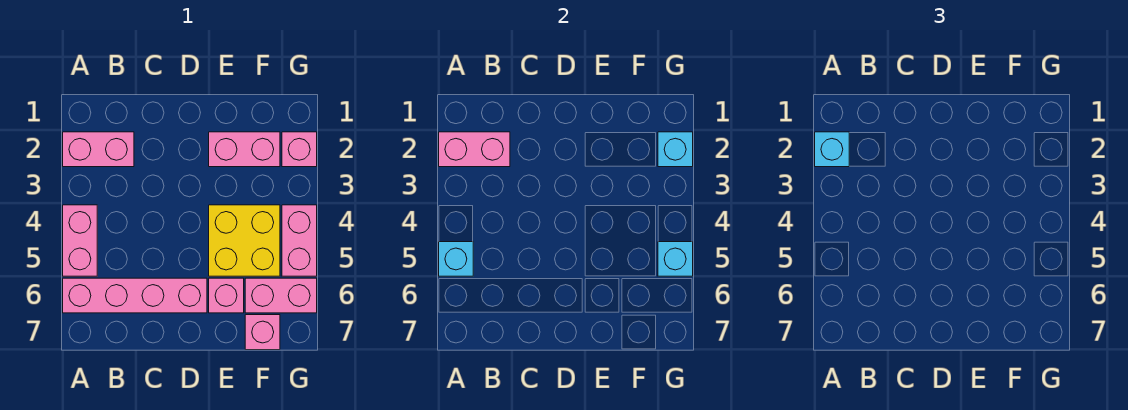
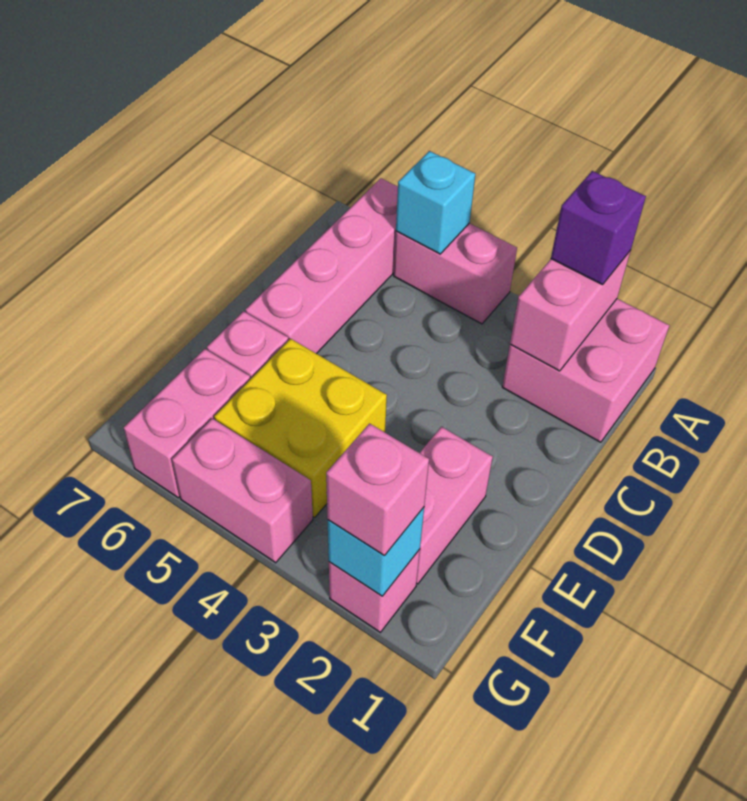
pink brick A2:B2 level 1 -> pink brick A1:B2 level 1
cyan brick A2 level 3 -> purple brick A2 level 3
pink brick F7 level 1 -> pink brick G2 level 3
cyan brick G5 level 2 -> none

